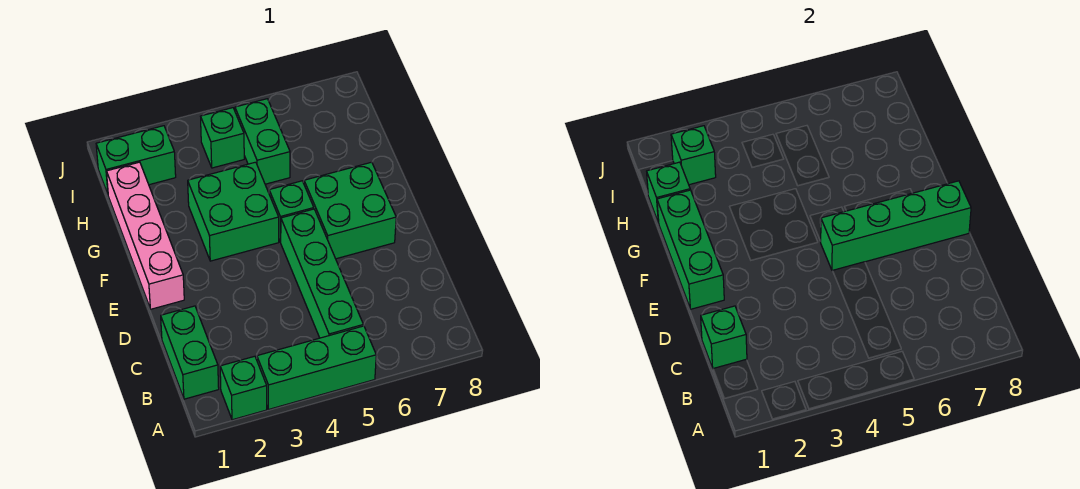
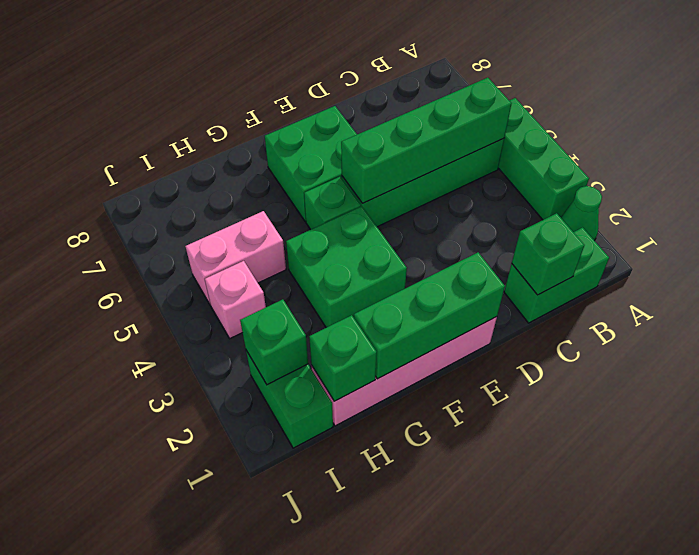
green brick A2 level 1 -> green cone A2 level 1
green brick E5:E8 level 2 -> green brick B5:E5 level 2
green brick H5:I5 level 1 -> pink brick H5:I5 level 1
green brick I4 level 1 -> pink brick I4 level 1

